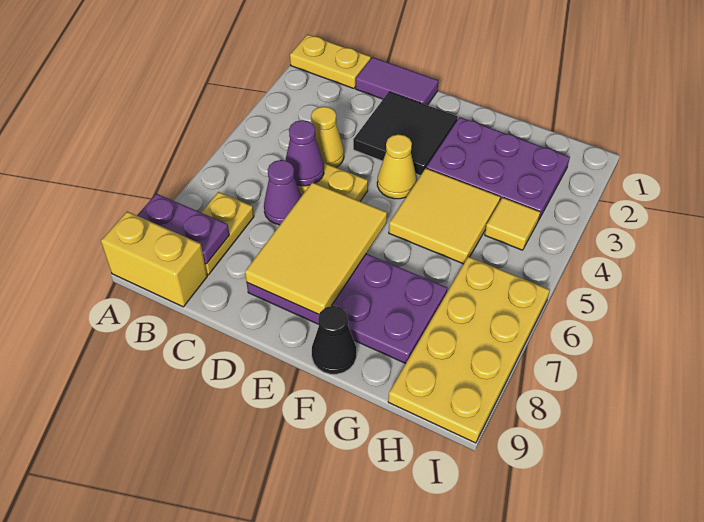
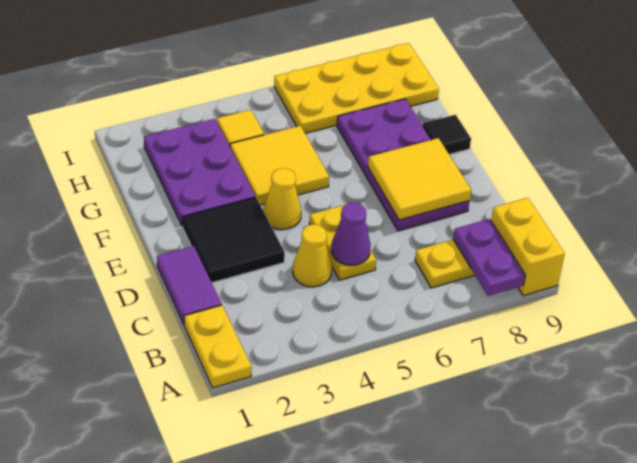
purple cone C6 level 1 -> none
yellow tile D6:E8 level 2 -> yellow tile D7:E8 level 2
black cone F9 level 1 -> black tile F9 level 1

